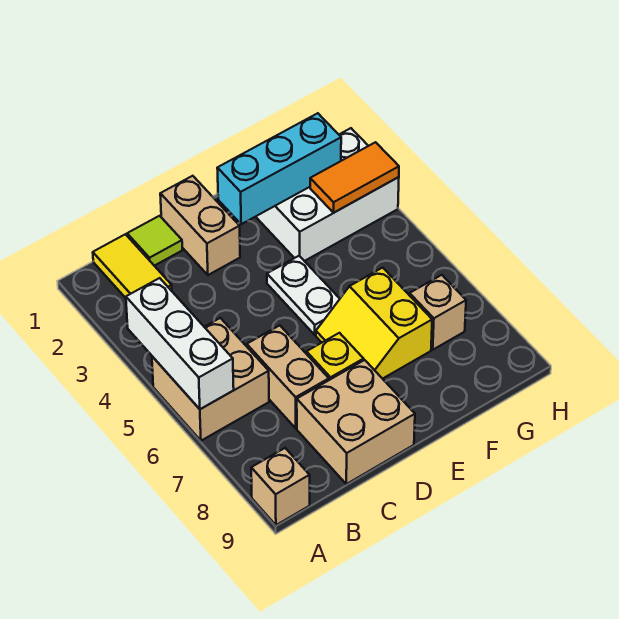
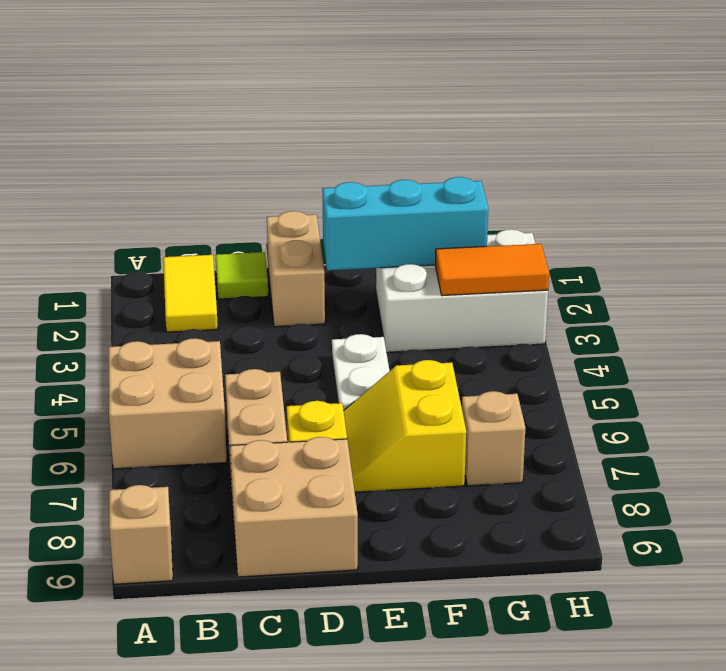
white brick A4:A6 level 2 -> none

